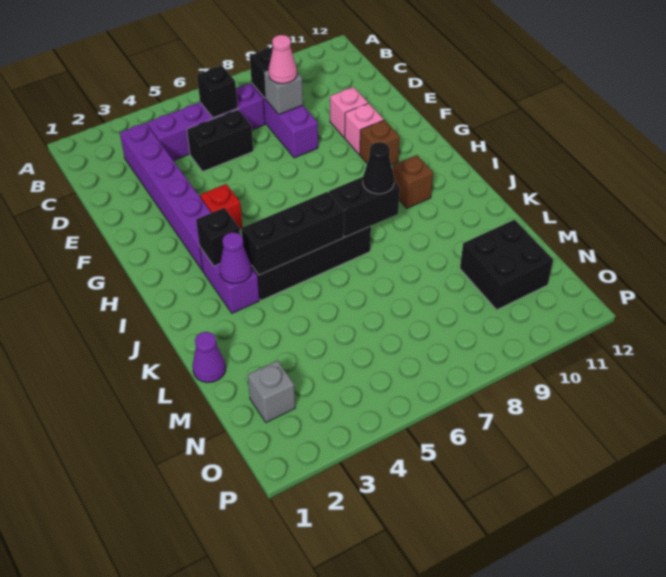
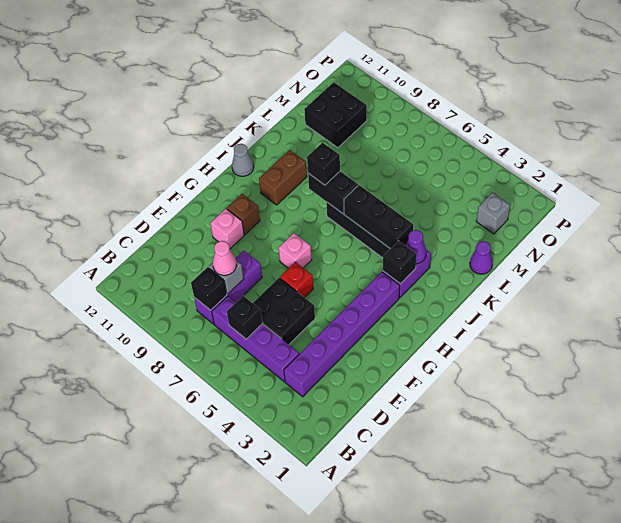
black brick D5:D6 level 1 -> black brick D5:E6 level 1
pink brick E10 level 1 -> pink brick G7 level 1
red brick G4 level 1 -> red brick F6 level 1
brown brick I10 level 1 -> brown brick I10:J10 level 1
none -> grey cone I12 level 1
black cone J8 level 3 -> black brick J8 level 3

